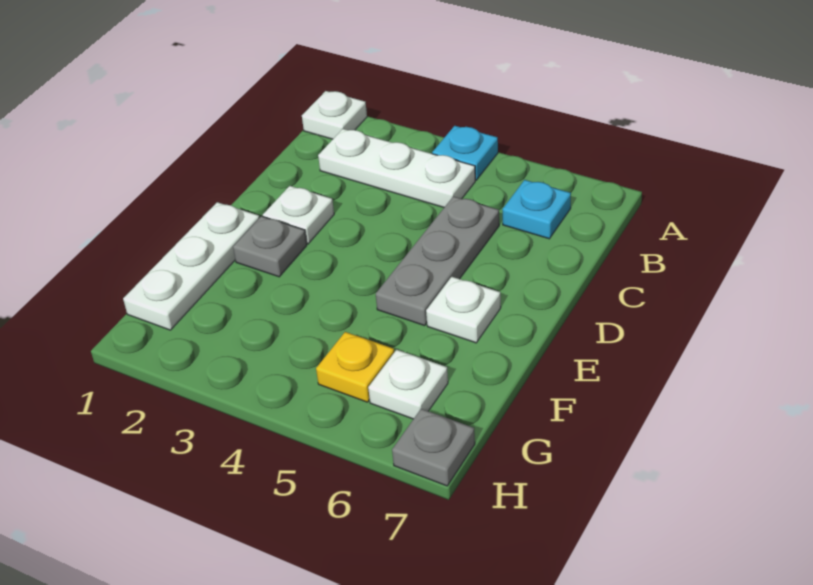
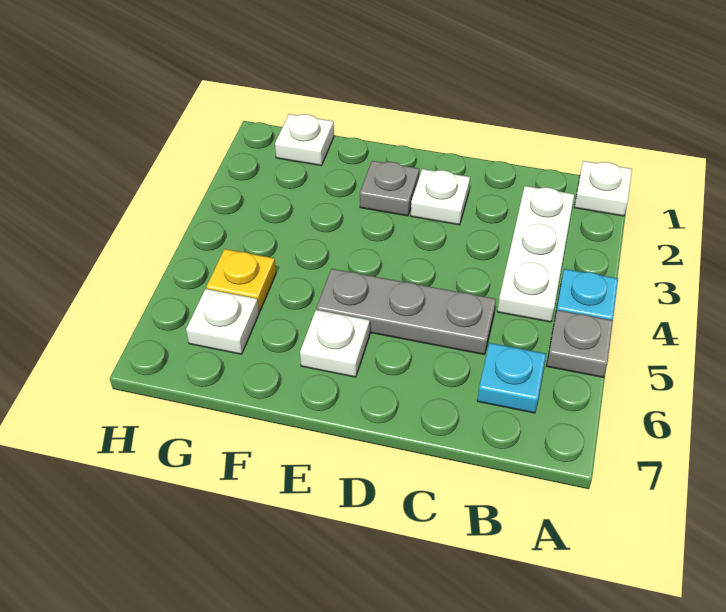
white plate E1:G1 level 1 -> white plate G1 level 1
grey plate H7 level 1 -> grey plate A5 level 1

